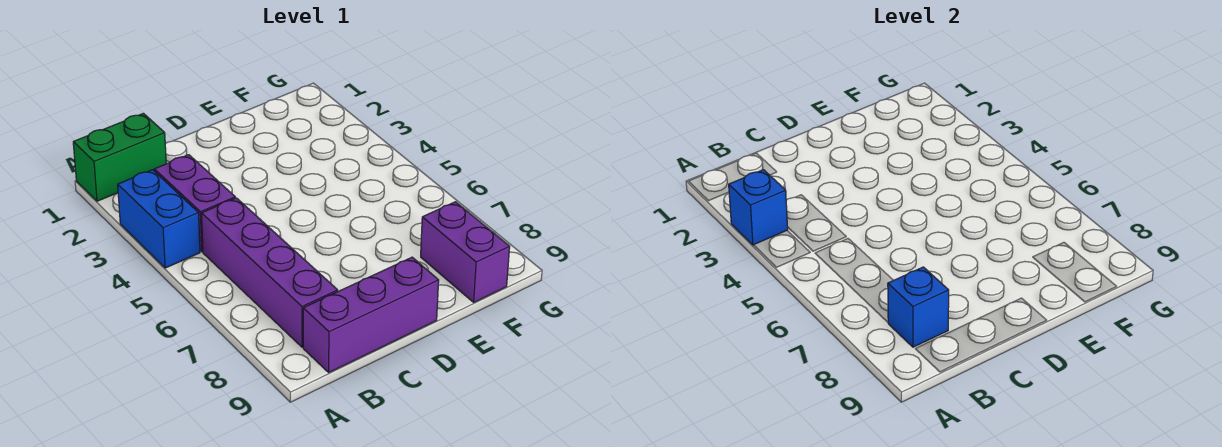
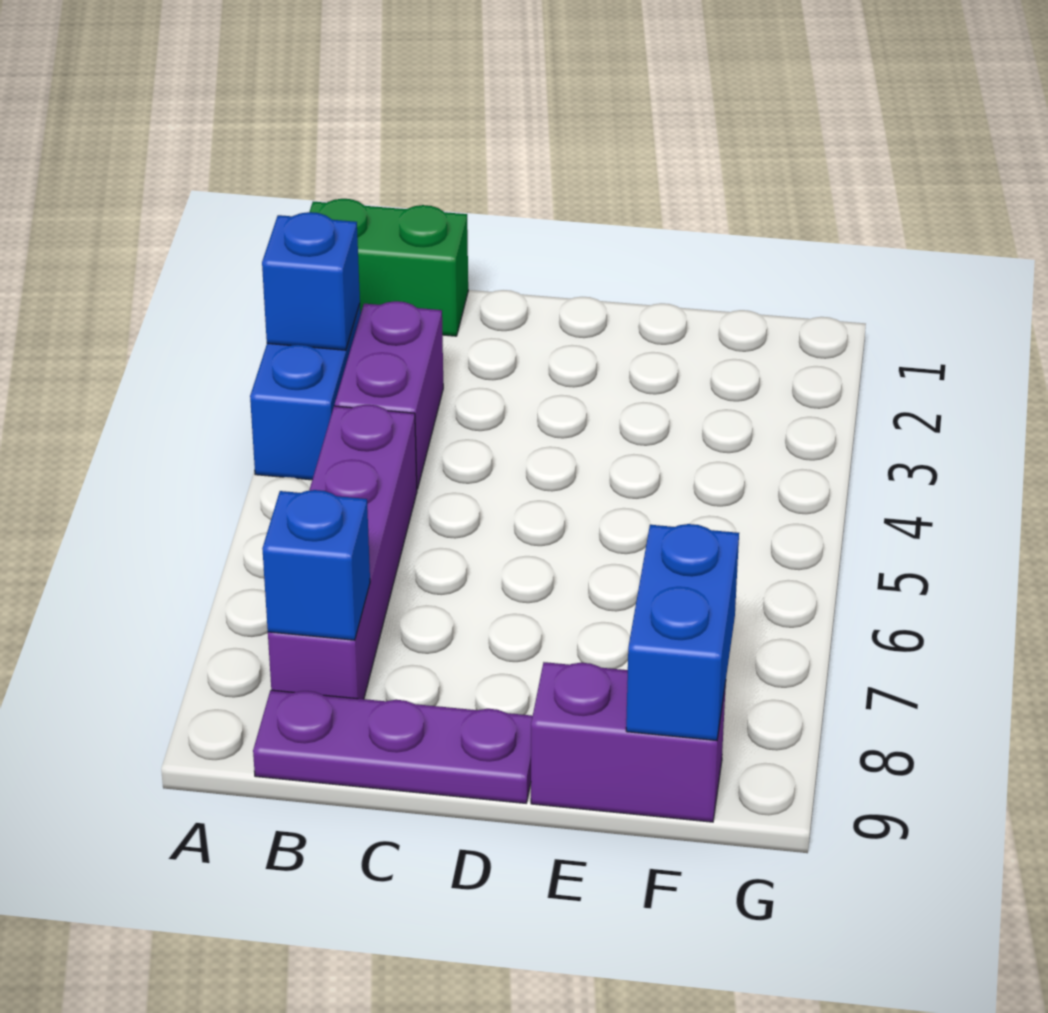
purple brick B9:D9 level 1 -> purple plate B9:D9 level 1
purple brick F8:F9 level 1 -> purple brick E9:F9 level 1
none -> blue brick F8:F9 level 2

